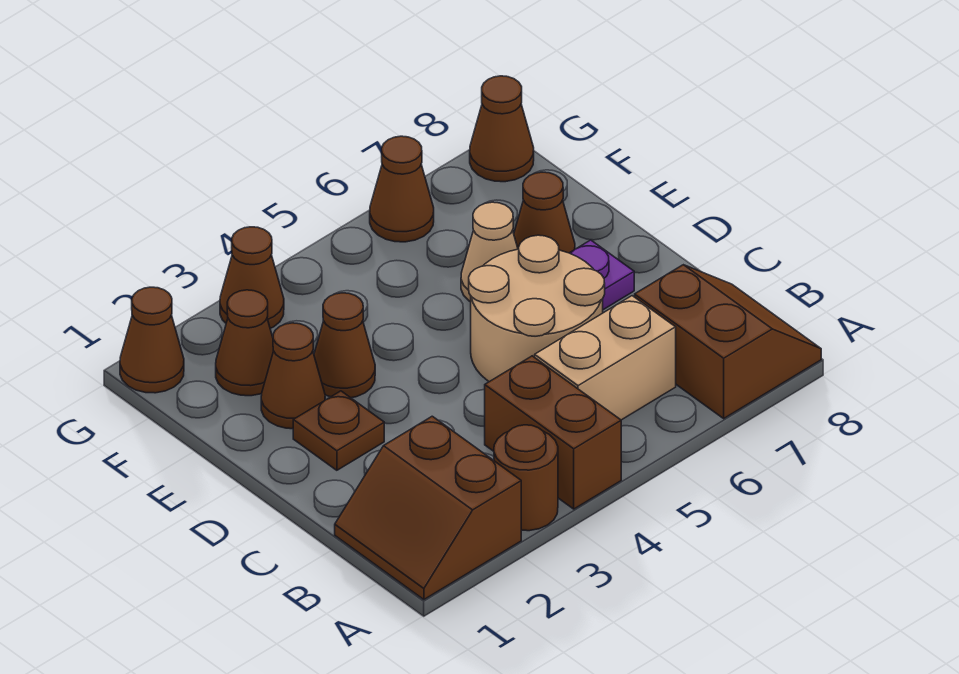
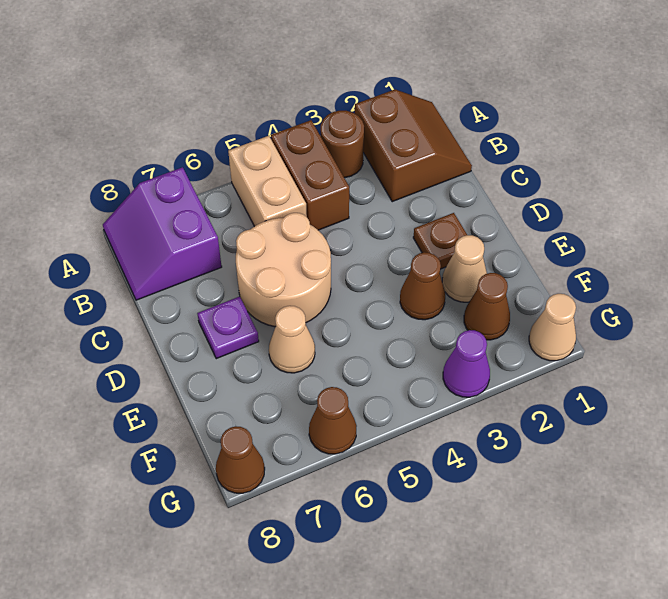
brown slope A7:B8 level 1 top 7 -> purple slope A7:B8 level 1 top 7
tan brick B5:B6 level 1 -> tan brick A5:B5 level 1
brown cone E2 level 1 -> tan cone E2 level 1
brown cone E7 level 1 -> none
brown cone G1 level 1 -> tan cone G1 level 1
brown cone G3 level 1 -> purple cone G3 level 1

